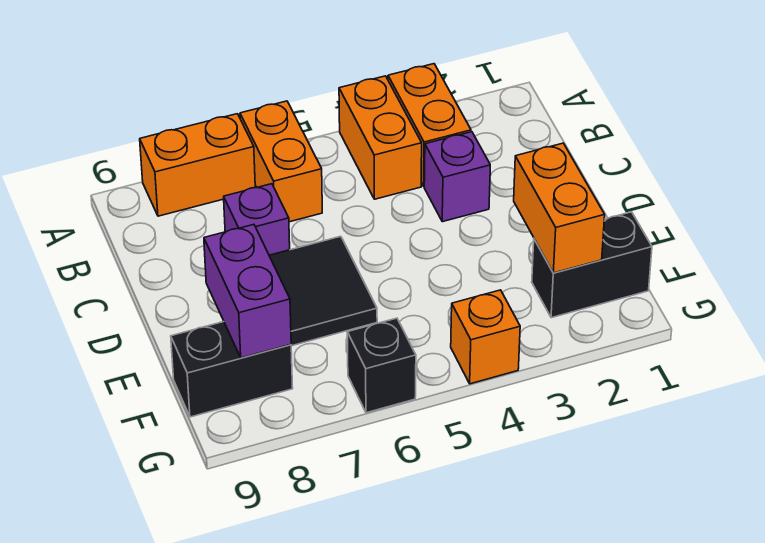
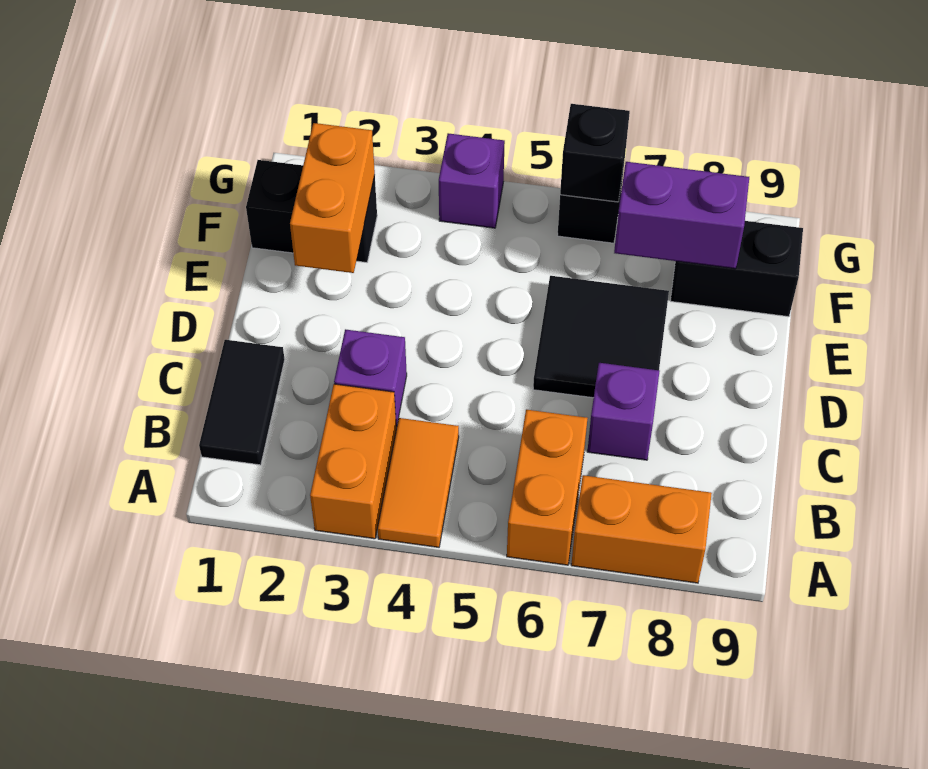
orange brick A4:B4 level 1 -> orange tile A4:B4 level 1
none -> black tile B1:C1 level 1
purple brick E8:F8 level 2 -> purple brick F7:F8 level 2
orange brick G4 level 1 -> purple brick G4 level 1
none -> black brick G6 level 2

